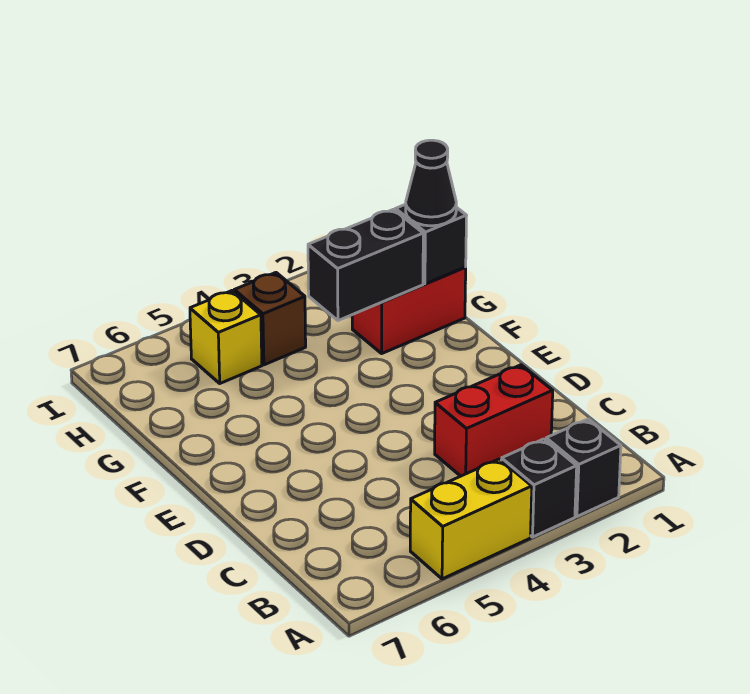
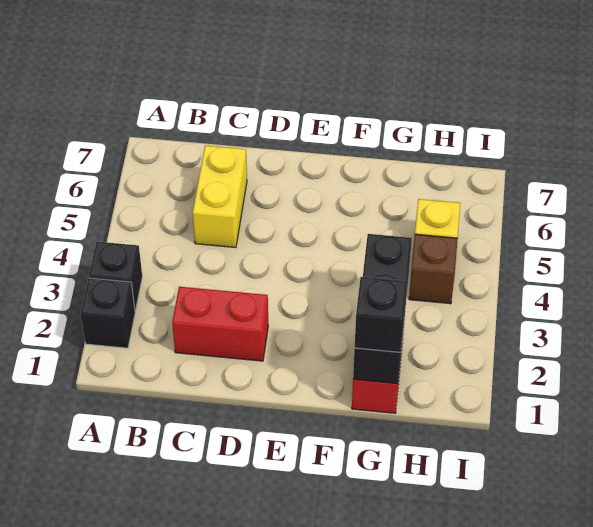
yellow brick A4:A5 level 1 -> yellow brick C5:C6 level 1
red brick C2:C3 level 1 -> red brick C2:D2 level 1
black cone G1 level 3 -> black brick G1 level 3

